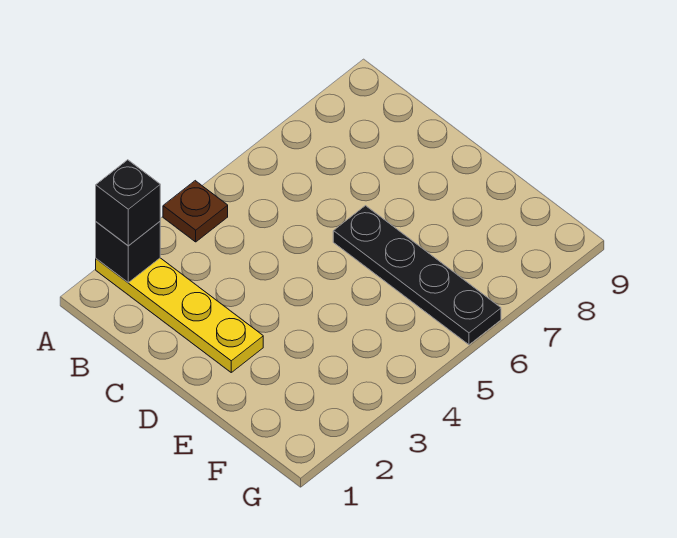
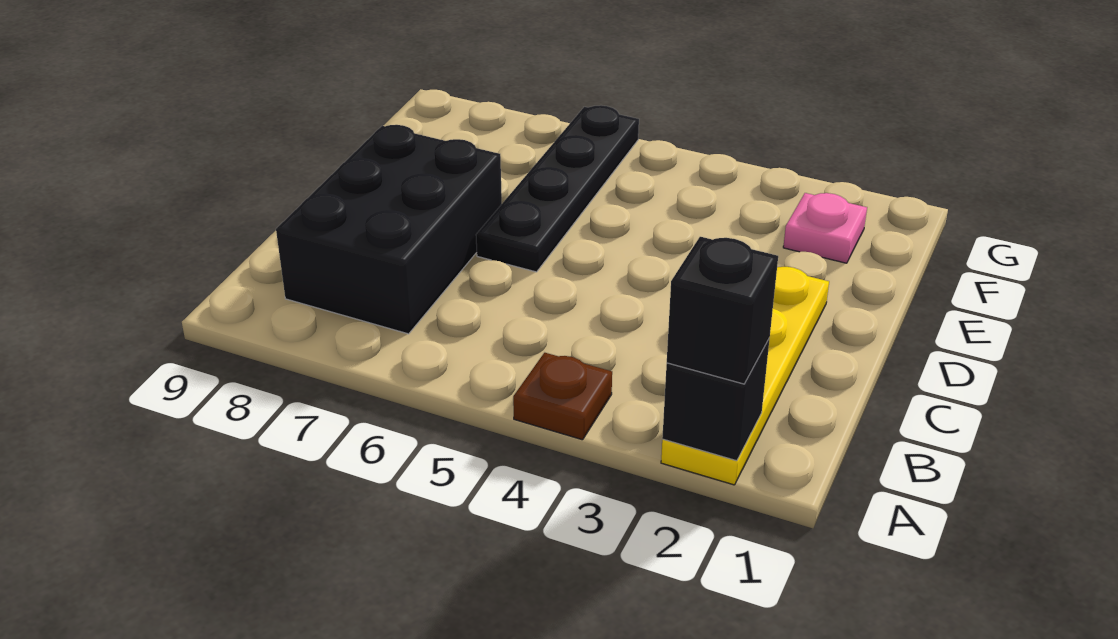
none -> black brick B7:D8 level 1
none -> pink plate F2 level 1

